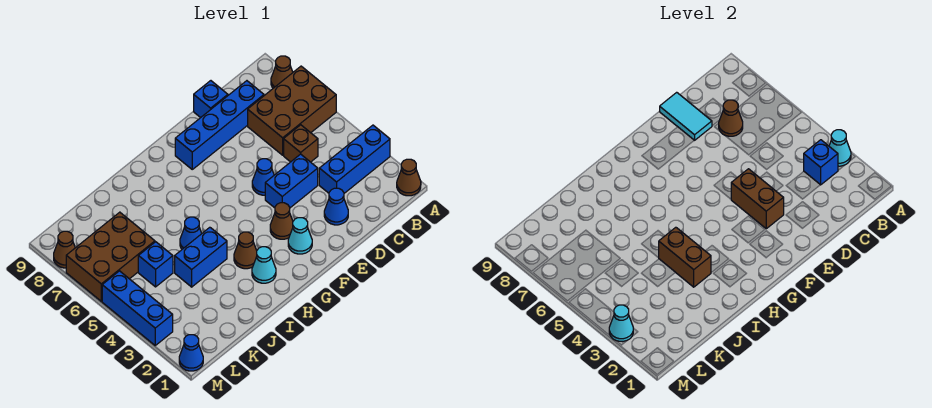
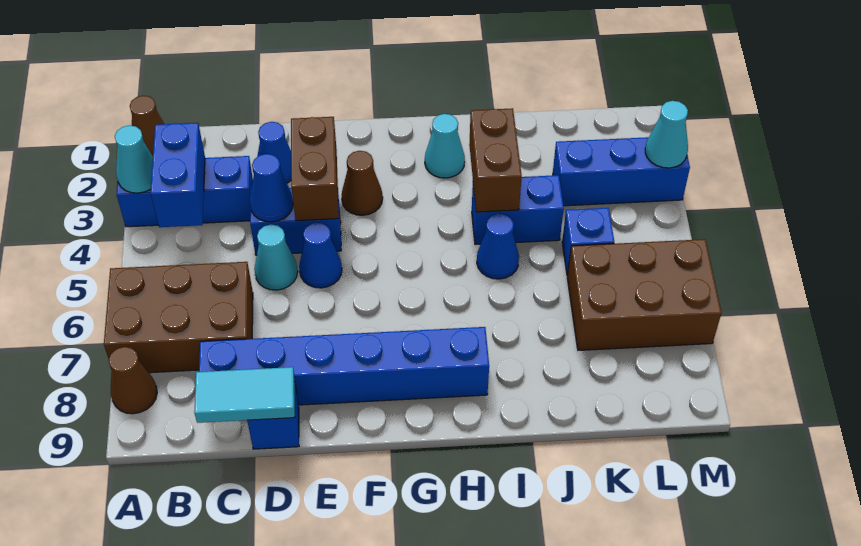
blue brick B3 level 2 -> blue brick B3:B4 level 2
brown brick C5 level 1 -> none
brown cone C7 level 2 -> none
blue brick C8:F8 level 1 -> blue brick C8:H8 level 1
cyan tile D8:D9 level 2 -> cyan tile C9:D9 level 2
cyan cone F2 level 1 -> cyan cone D5 level 1
brown cone H3 level 1 -> none
blue cone M1 level 1 -> blue cone D4 level 2
blue brick M3:M5 level 1 -> blue brick K3:M3 level 1
brown cone M8 level 1 -> none

